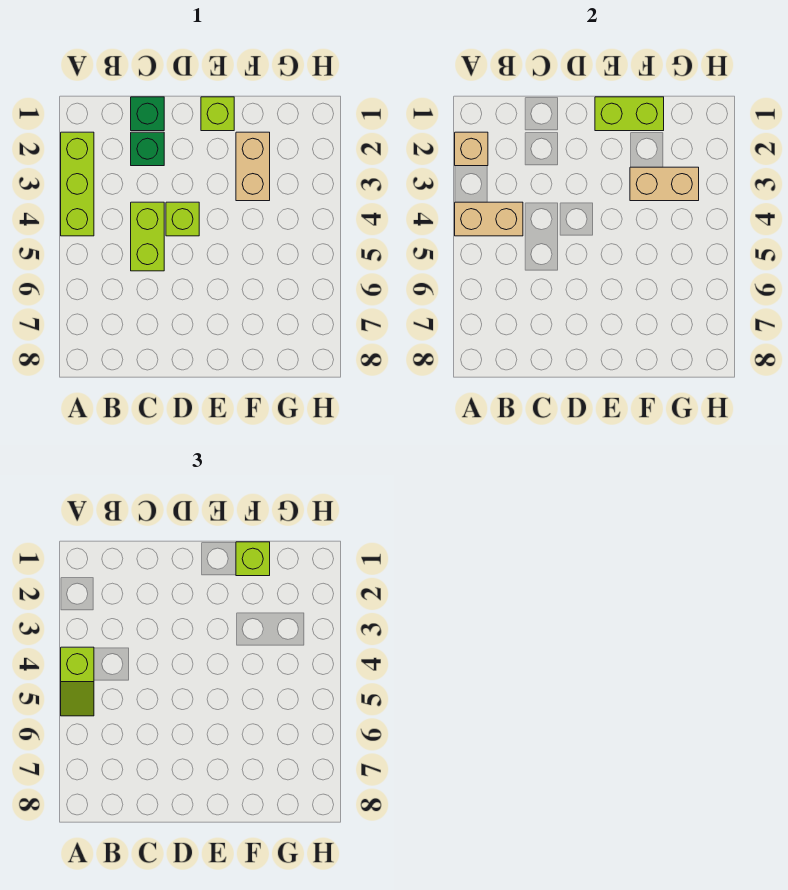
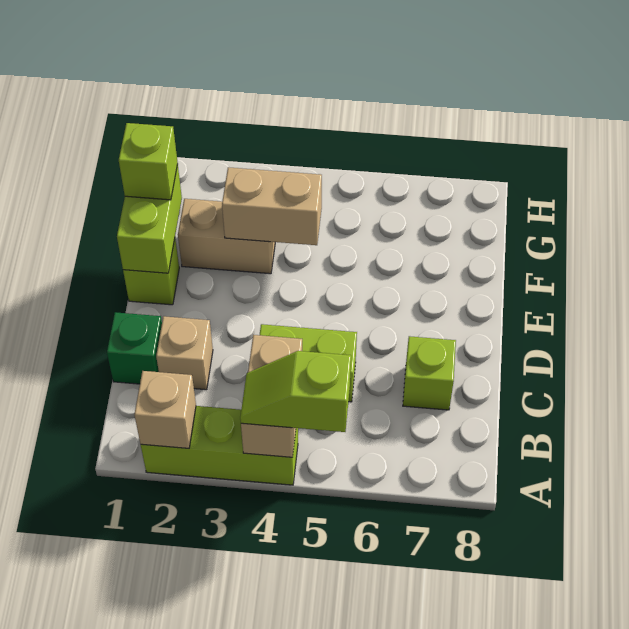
lime slope A4:A5 level 3 top 4 -> lime slope A4:A5 level 3 top 5
green brick C2 level 1 -> tan brick C2 level 1
lime brick D4 level 1 -> lime brick C7 level 1
tan brick F3:G3 level 2 -> tan brick F3:F4 level 2

